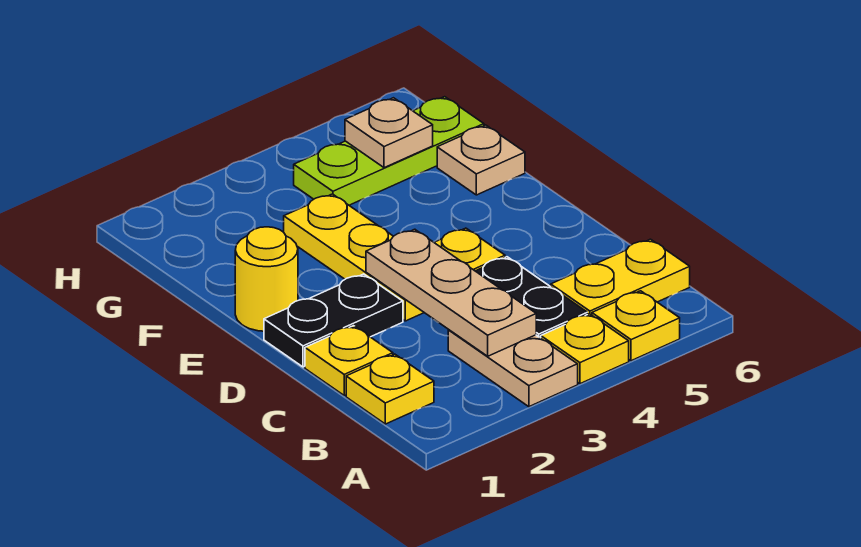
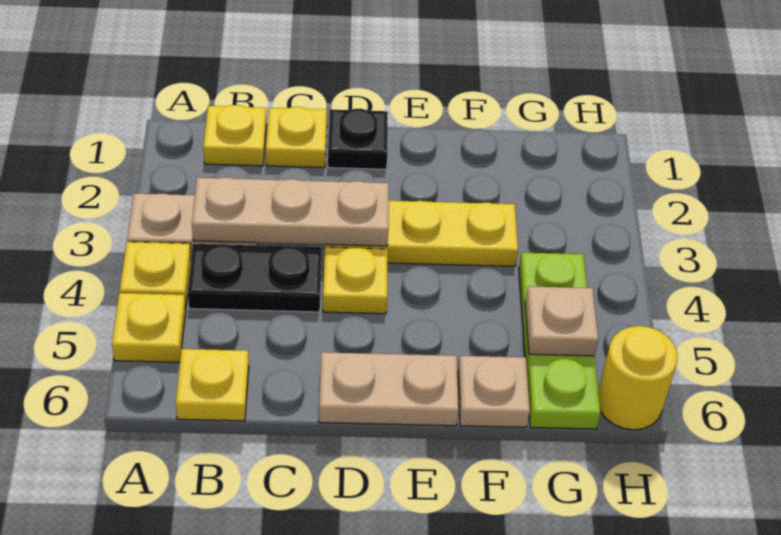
yellow plate B5:B6 level 1 -> yellow plate B6 level 1
black plate D1:D2 level 1 -> black plate D1 level 1
none -> tan plate D6:E6 level 1
yellow round brick E1 level 1 -> yellow round brick H6 level 1

